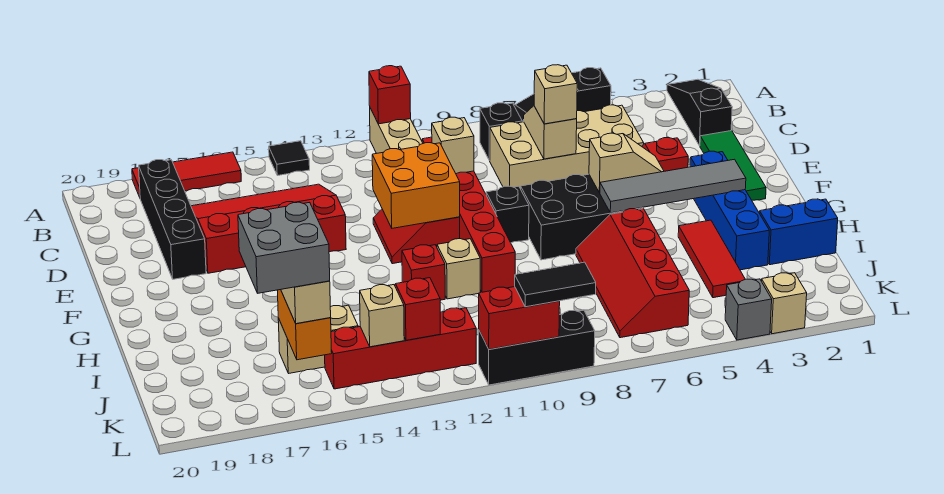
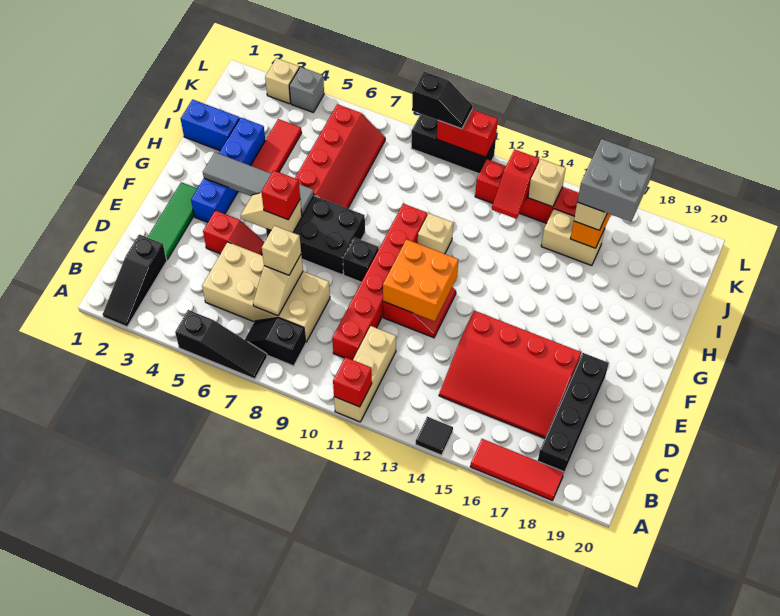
tan brick D10 level 2 -> none
red brick H12 level 1 -> red brick F6 level 3
black tile L9:L10 level 3 -> black slope L9:L10 level 3 top 9

